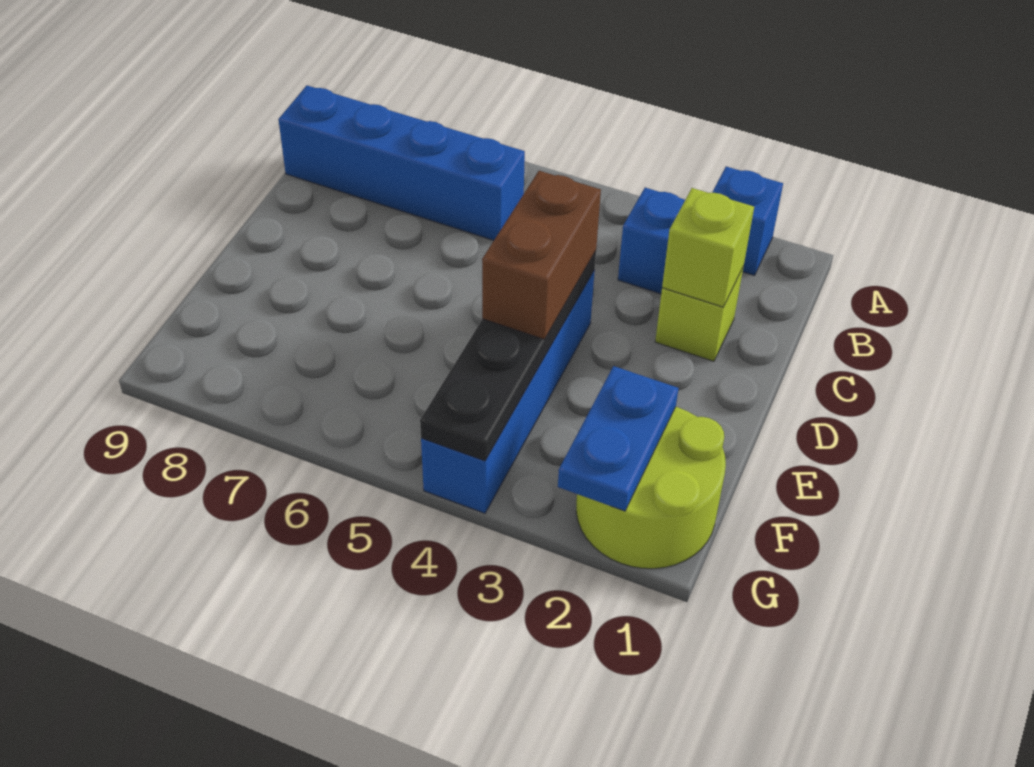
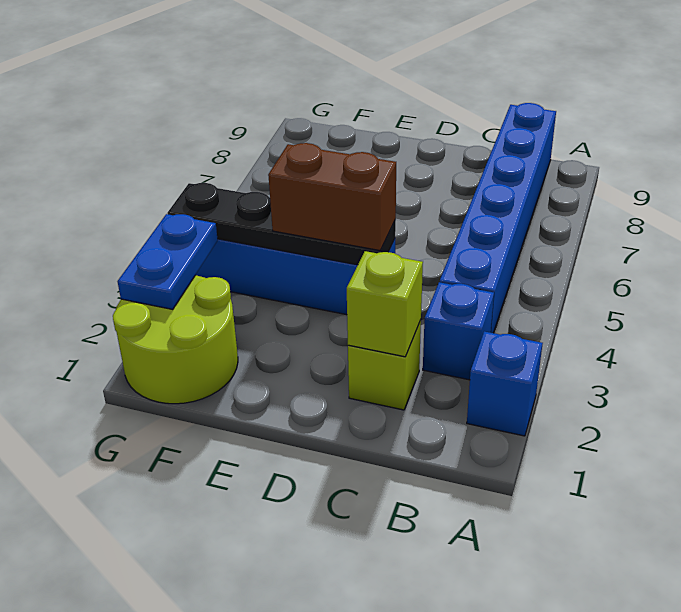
blue brick B6:B9 level 1 -> blue brick B4:B9 level 1
blue plate F2:G2 level 2 -> blue plate G2:G3 level 2

